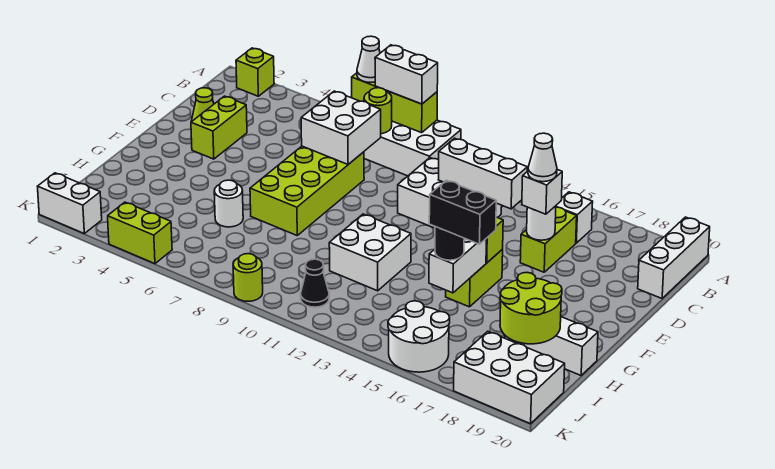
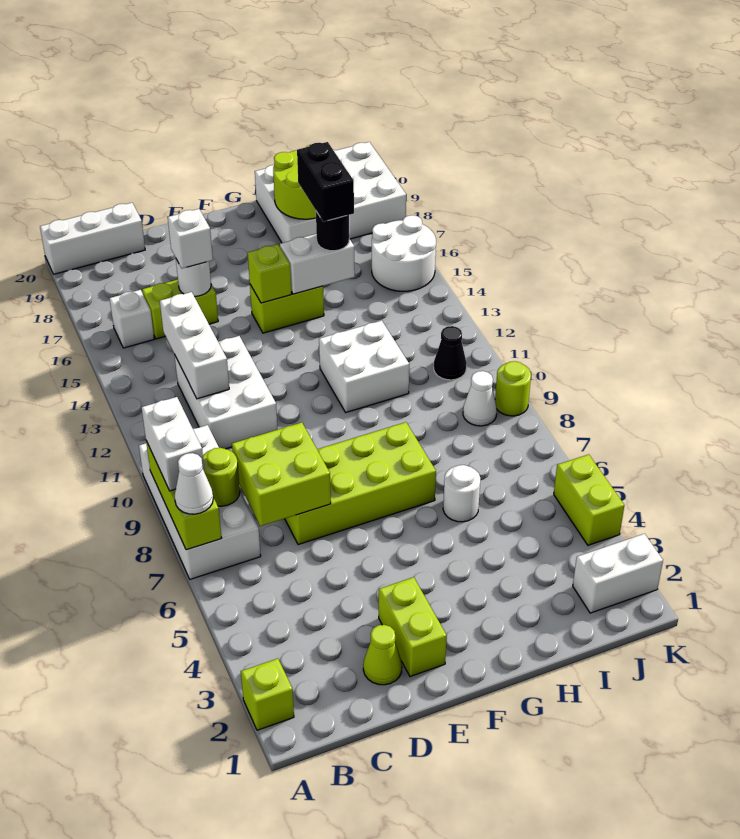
white brick C7:D8 level 2 -> lime brick C7:D8 level 2
lime brick D3:E3 level 1 -> lime brick E2:E3 level 1
white cone D16 level 4 -> white cone J9 level 1
white brick K1:K2 level 1 -> white brick J2:K2 level 1

